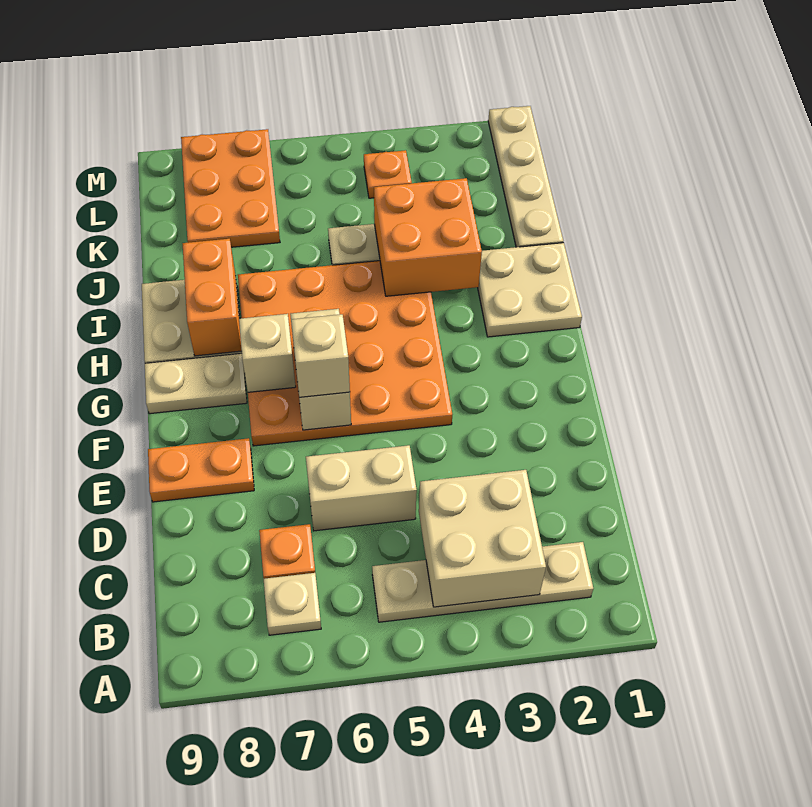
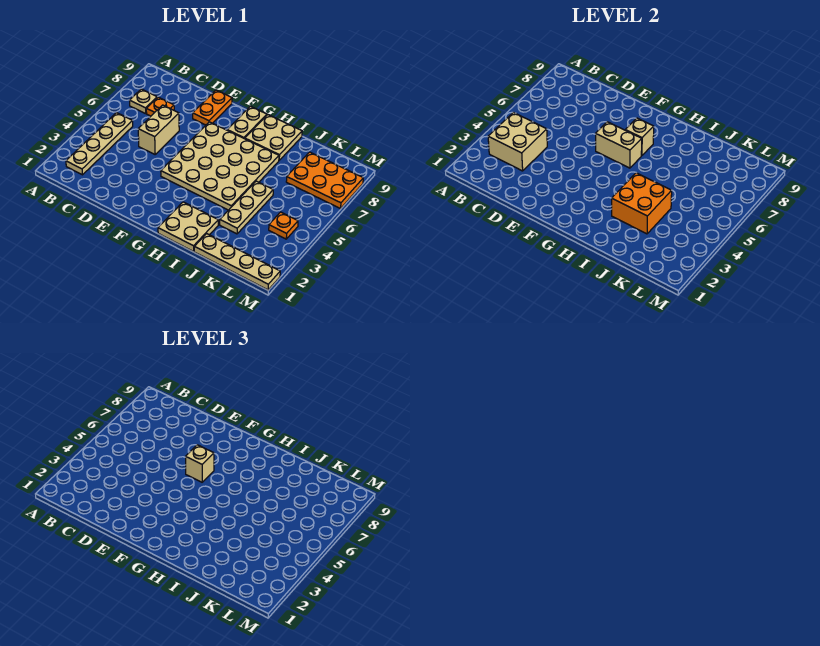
orange plate F4:I7 level 1 -> tan plate F4:I7 level 1
orange brick H8:I8 level 2 -> none

